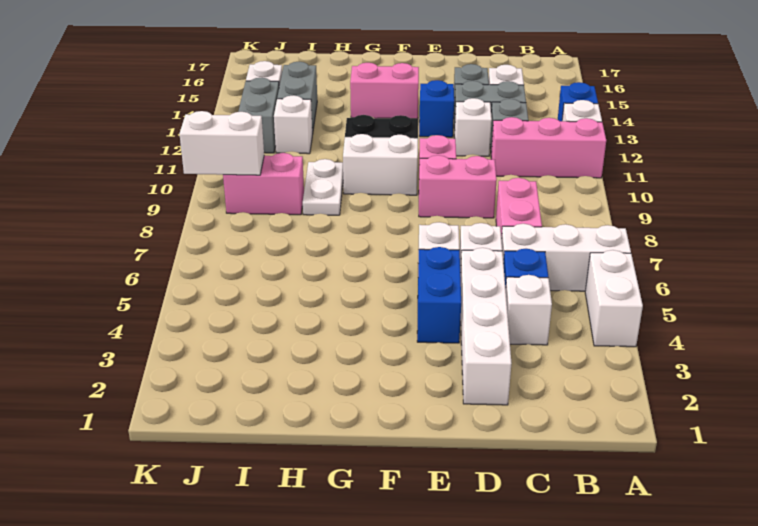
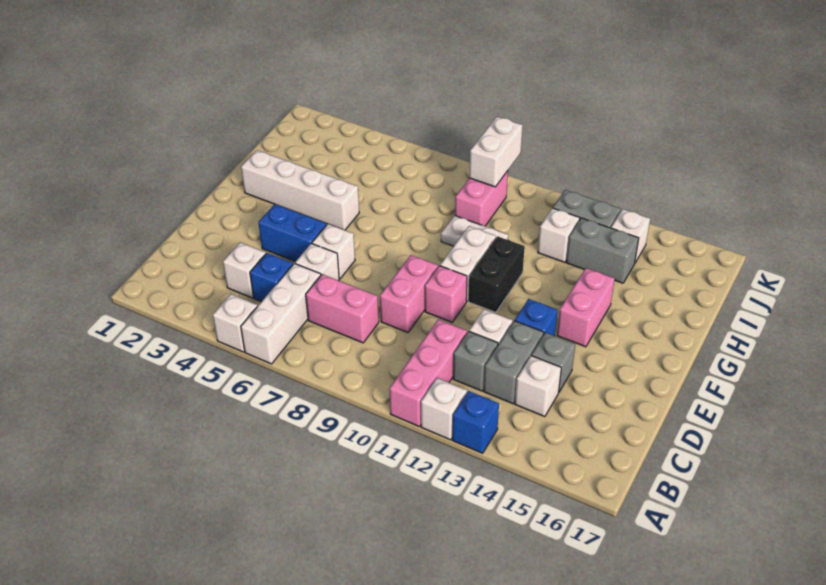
white brick A4:A5 level 1 -> white brick A5 level 1
white brick D2:D5 level 1 -> white brick G2:G5 level 1

